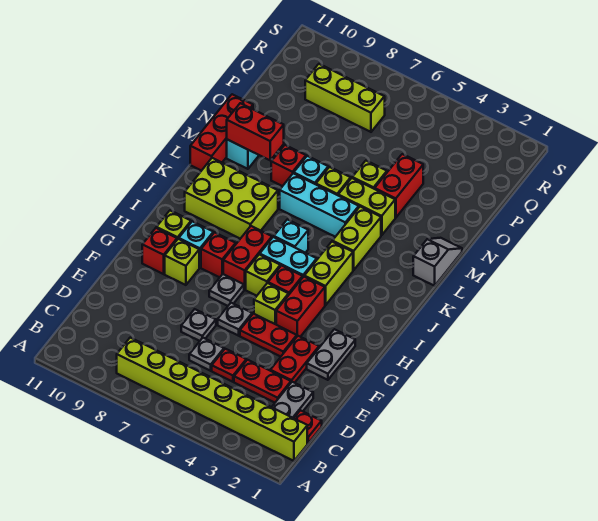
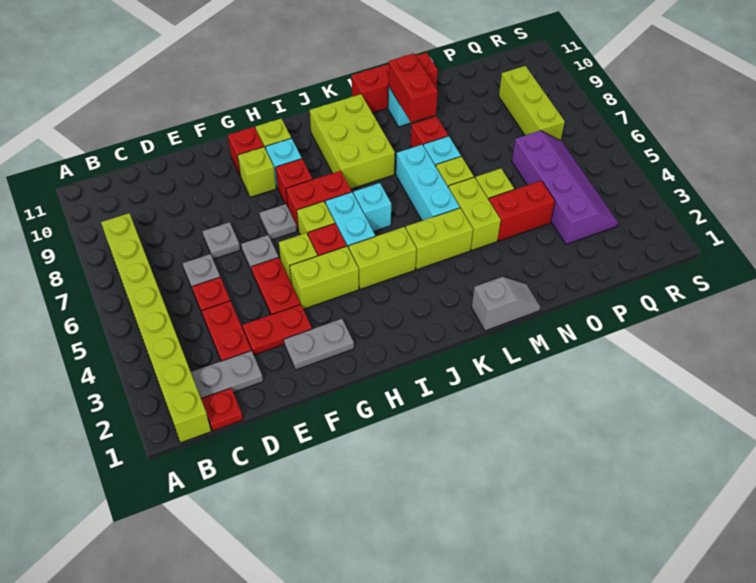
red brick G4:H4 level 1 -> lime brick G4:H4 level 1
none -> purple slope P3:Q6 level 1 top P

